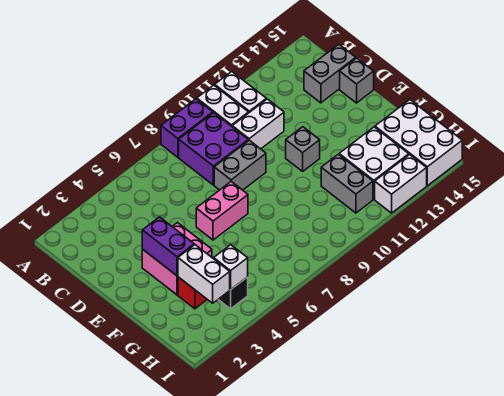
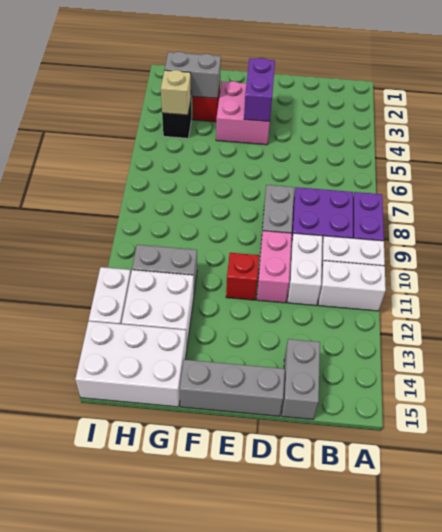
grey brick D15 level 1 -> grey brick D15:F15 level 1
purple brick E3:F3 level 2 -> purple brick E3:E4 level 2
pink brick E6:E7 level 1 -> pink brick D10:D11 level 1
grey brick E11 level 1 -> red brick E11 level 1
white brick G3:H3 level 2 -> grey brick G3:H3 level 2
white brick H4 level 2 -> tan brick H4 level 2

